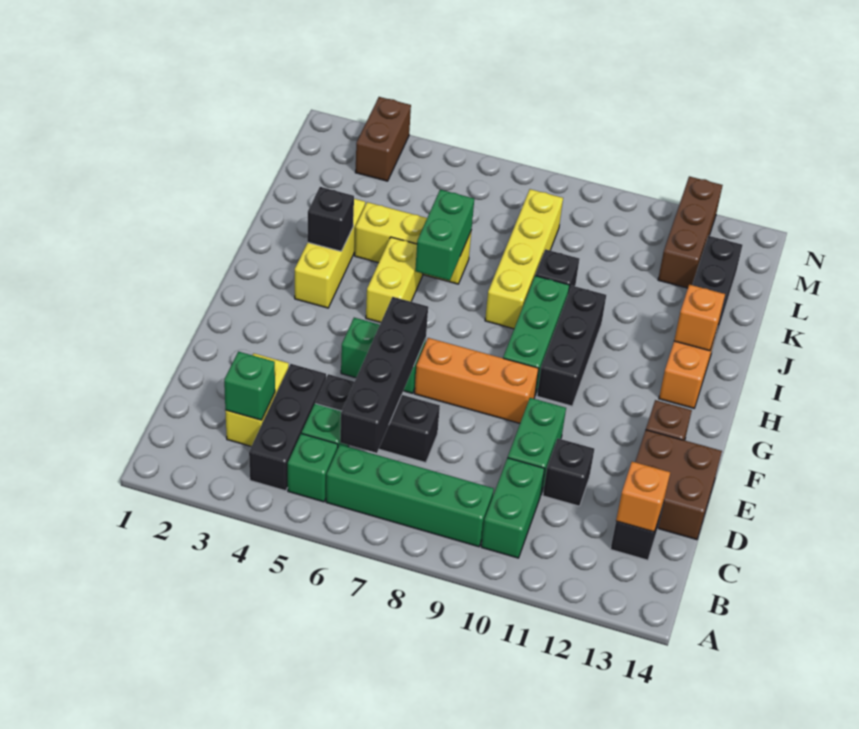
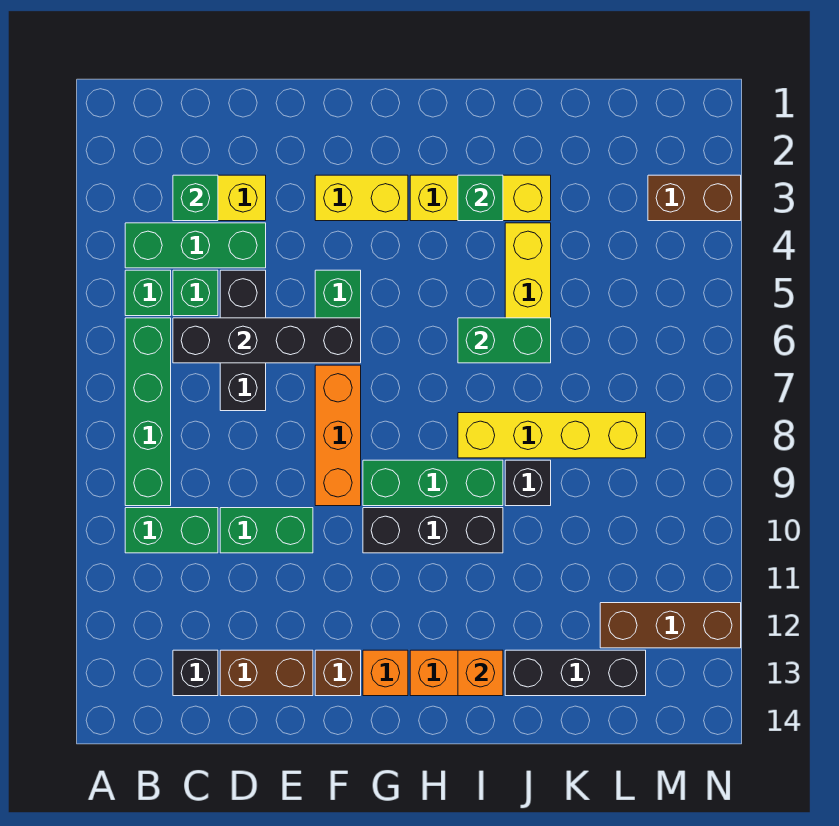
black brick B4:D4 level 1 -> green brick B4:D4 level 1
orange brick C13 level 2 -> orange brick G13 level 1
black brick D11 level 1 -> none
brown brick D13:E14 level 1 -> brown brick D13:E13 level 1
yellow brick H5:I5 level 1 -> yellow brick F3:G3 level 1
black brick I3 level 2 -> green brick I3 level 2

